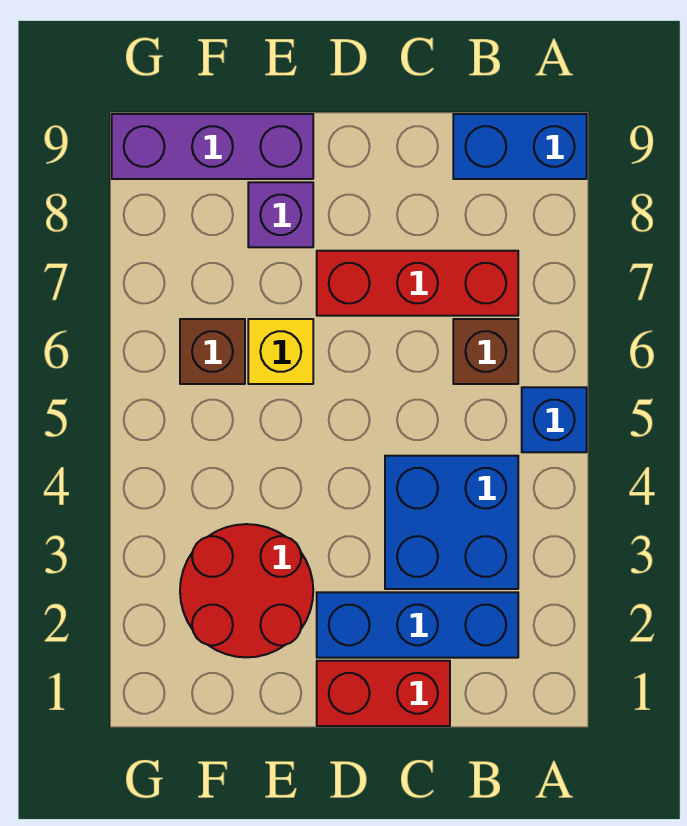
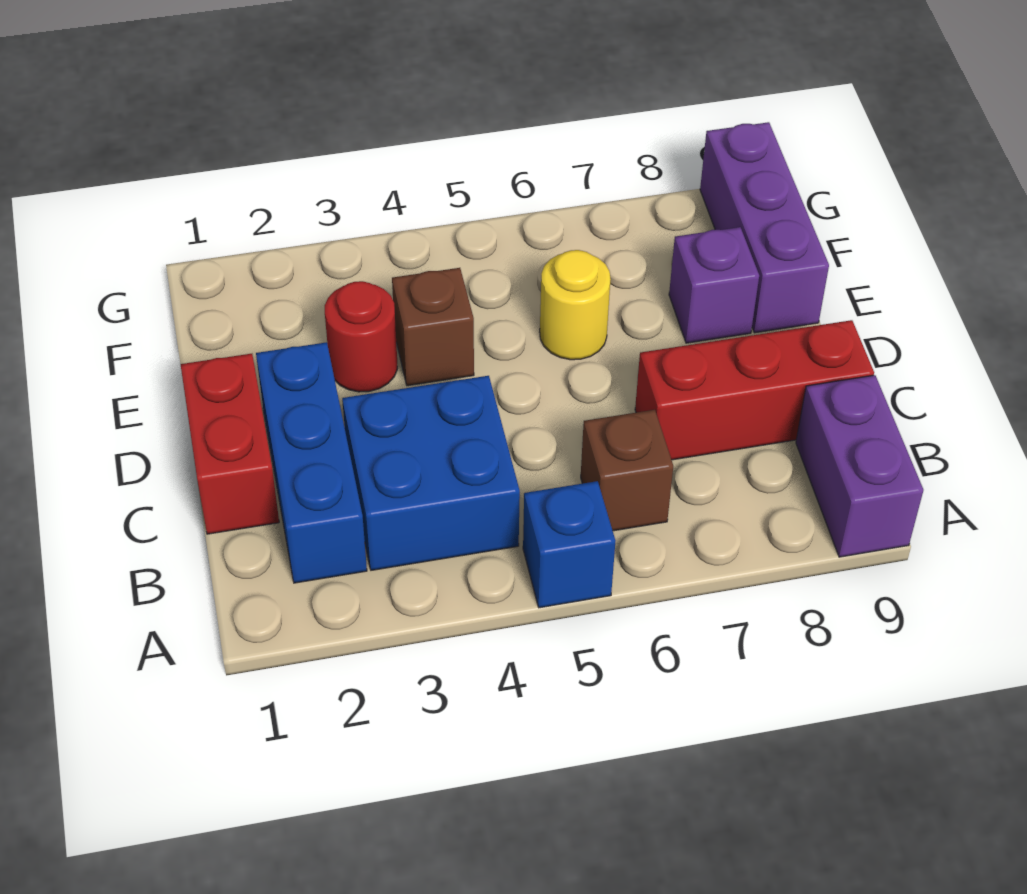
blue brick A9:B9 level 1 -> purple brick A9:B9 level 1
red brick B7:D7 level 1 -> red brick C7:C9 level 1
red round brick E2:F3 level 1 -> red round brick E3 level 1
yellow brick E6 level 1 -> yellow round brick E6 level 1
brown brick F6 level 1 -> brown brick E4 level 1

